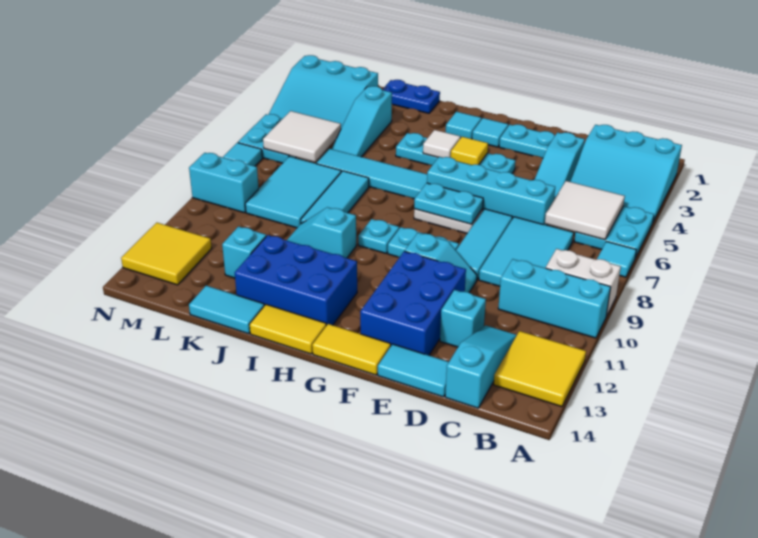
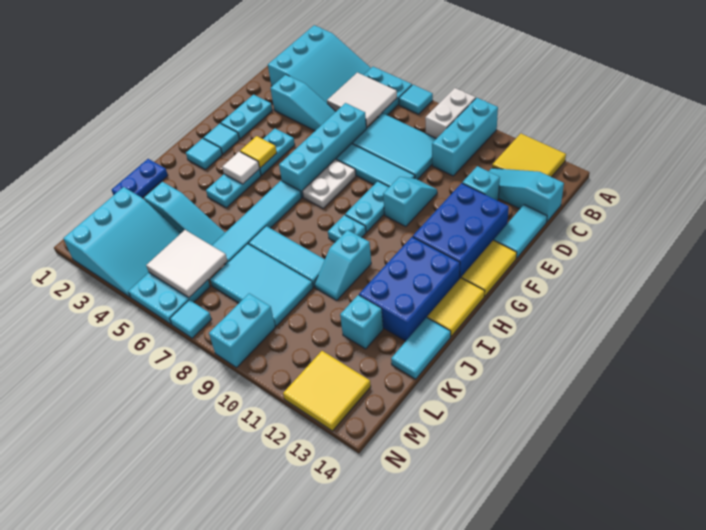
blue brick E11:F13 level 1 -> blue brick E12:G13 level 1
cyan plate F7:G7 level 2 -> none

